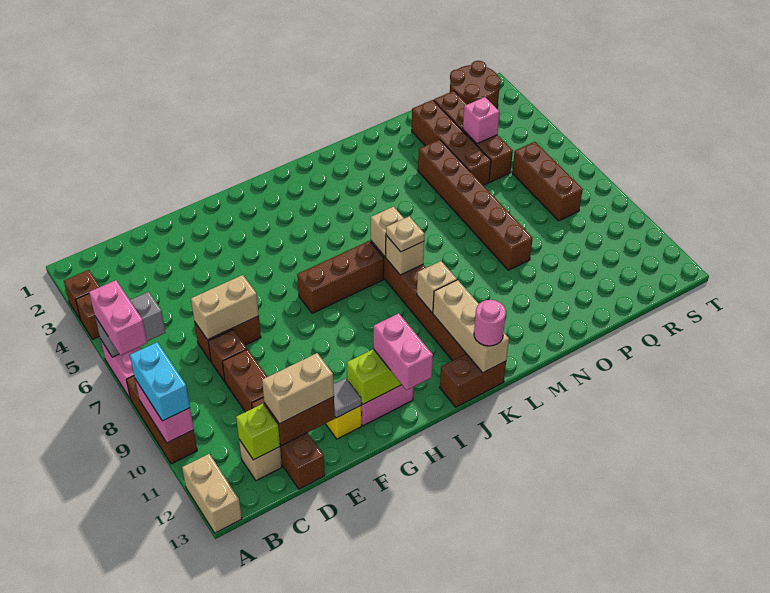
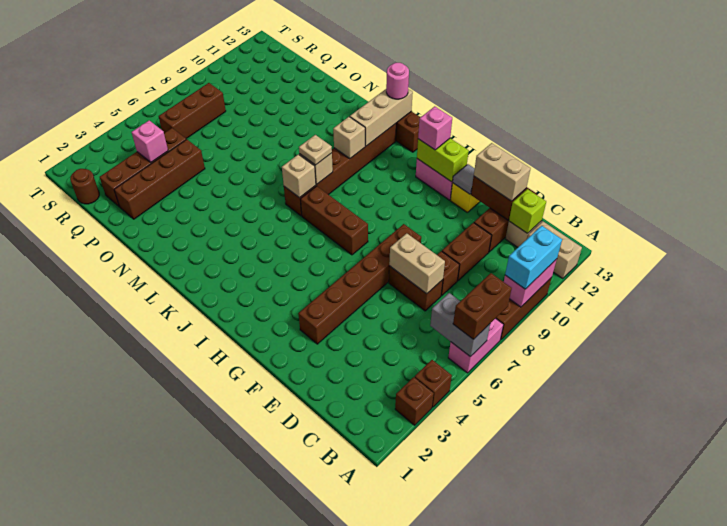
pink brick A6:A7 level 3 -> brown brick A6:A7 level 3
tan brick A12:A13 level 1 -> tan brick A12:B12 level 1
pink brick H12:H13 level 3 -> pink brick H12 level 3
brown brick O4:O9 level 1 -> brown brick F3:F8 level 1
brown round brick R1:S2 level 1 -> brown round brick R1 level 1

